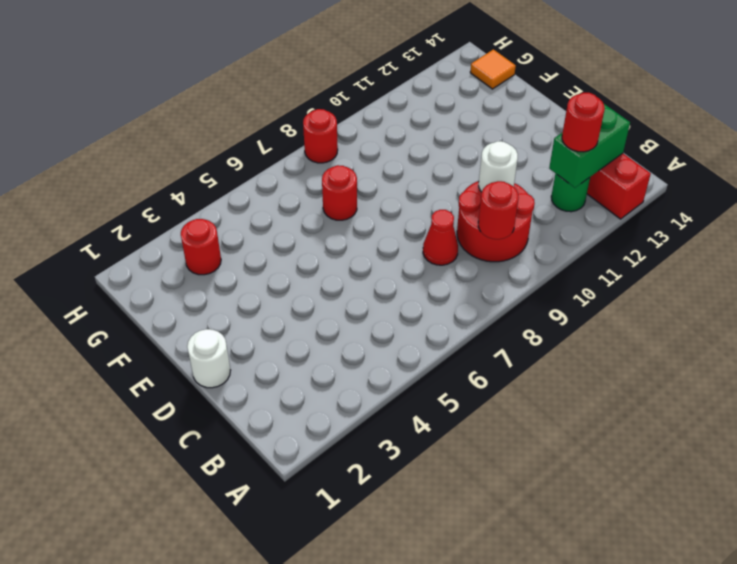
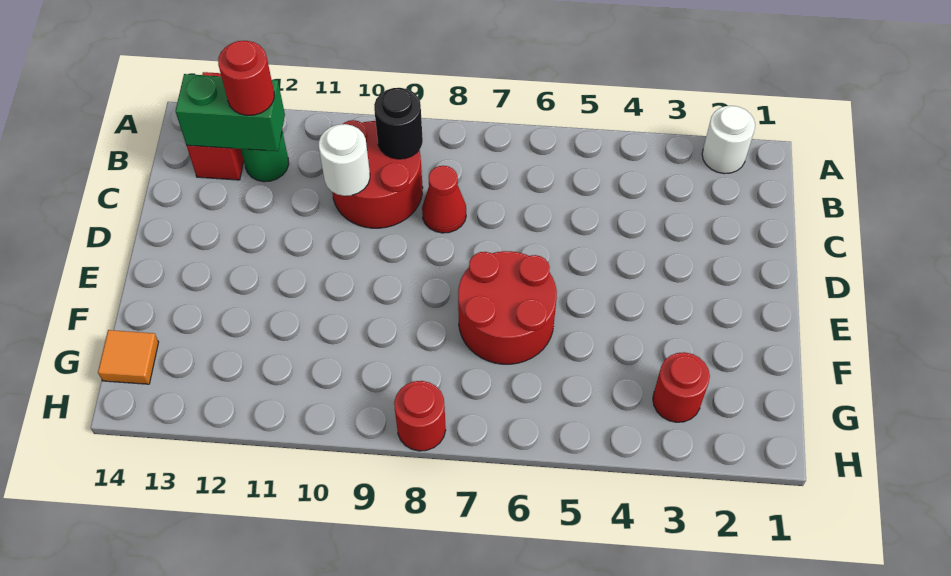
red round brick B9 level 2 -> black round brick B9 level 2
white round brick D1 level 1 -> white round brick A2 level 1
red round brick F7 level 1 -> red round brick E6:F7 level 1

